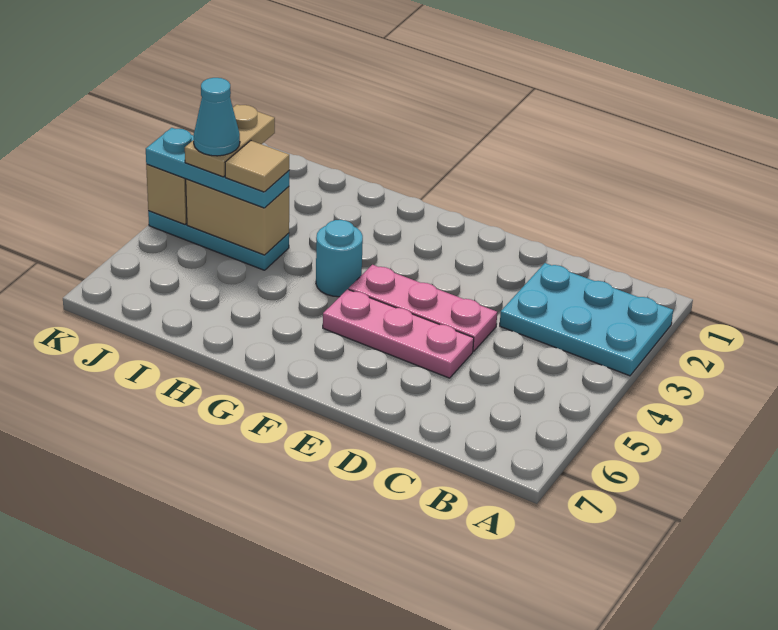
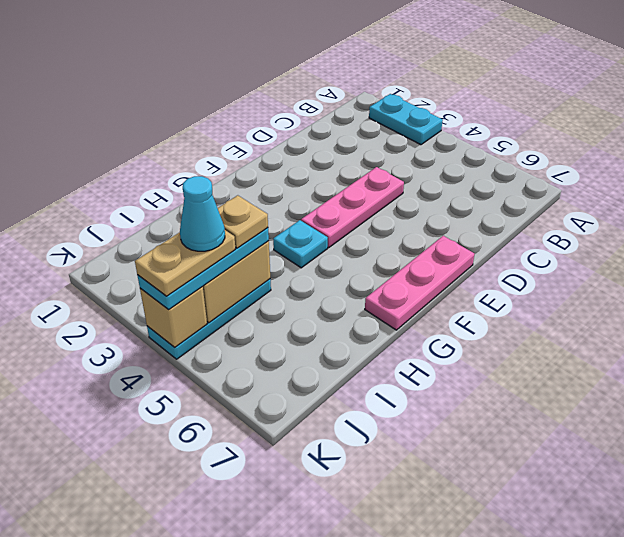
cyan plate A2:C3 level 1 -> cyan plate A2:A3 level 1
pink plate D5:F5 level 1 -> pink plate E7:G7 level 1
cyan round brick G4 level 1 -> cyan plate G4 level 1
tan tile I4 level 4 -> tan plate I4 level 4
tan plate J3:J4 level 4 -> tan plate J4:K4 level 4

